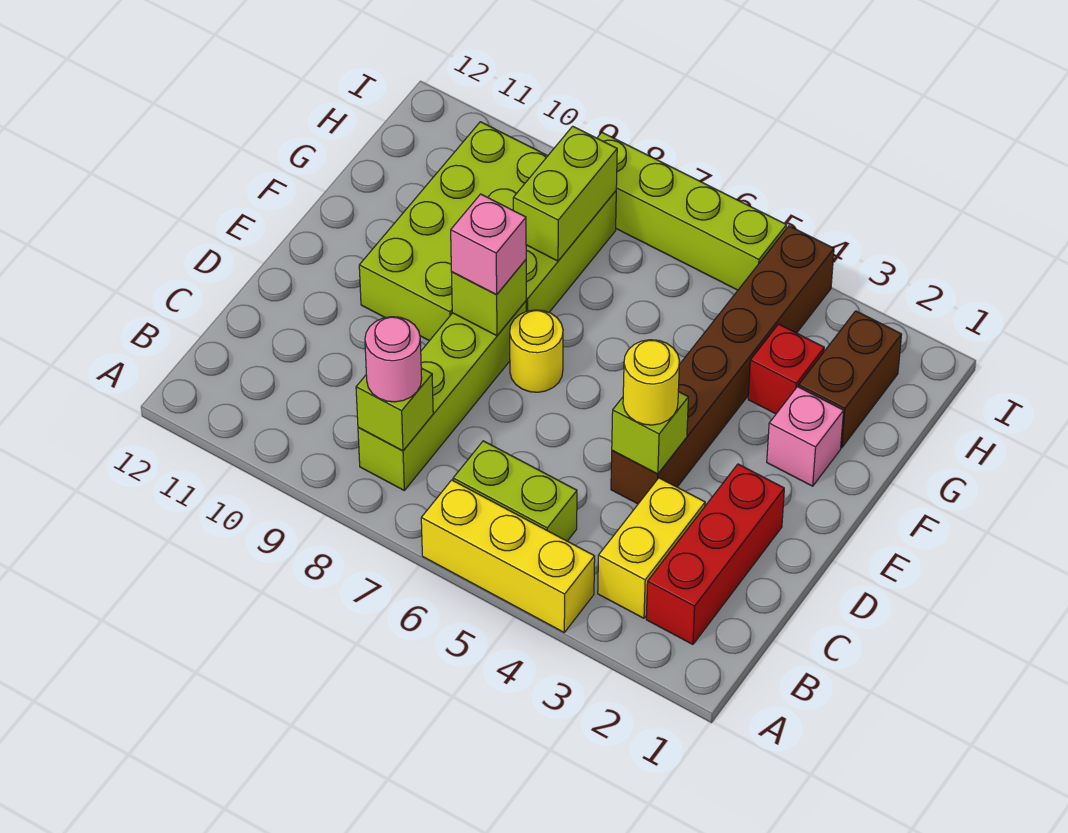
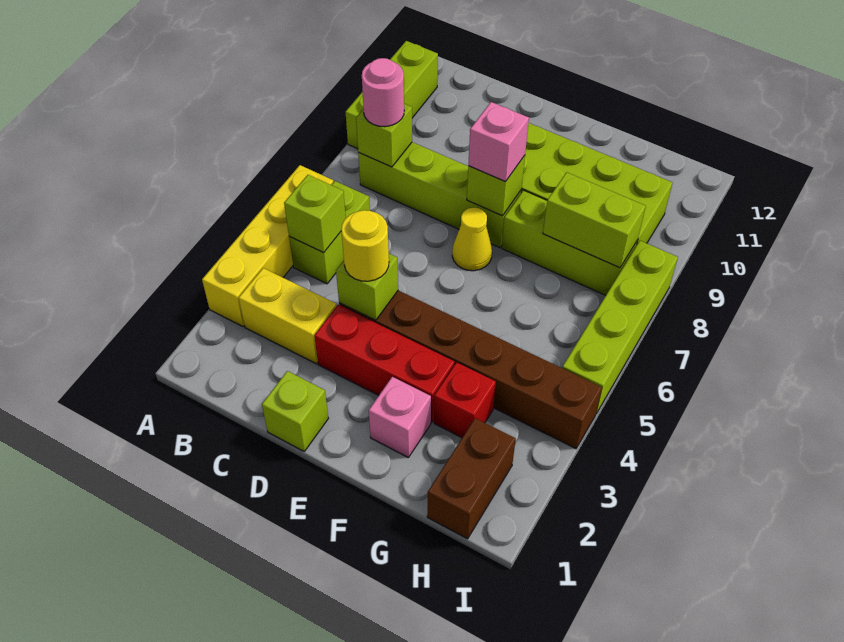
yellow brick A4:A6 level 1 -> yellow brick A3:A6 level 1
none -> lime brick A9:A11 level 1
red brick B2:D2 level 1 -> red brick D3:F3 level 1
none -> lime brick B5 level 2
none -> lime brick D1 level 1
yellow round brick E7 level 1 -> yellow cone E7 level 1
brown brick G2:H2 level 1 -> brown brick H1:H2 level 1

